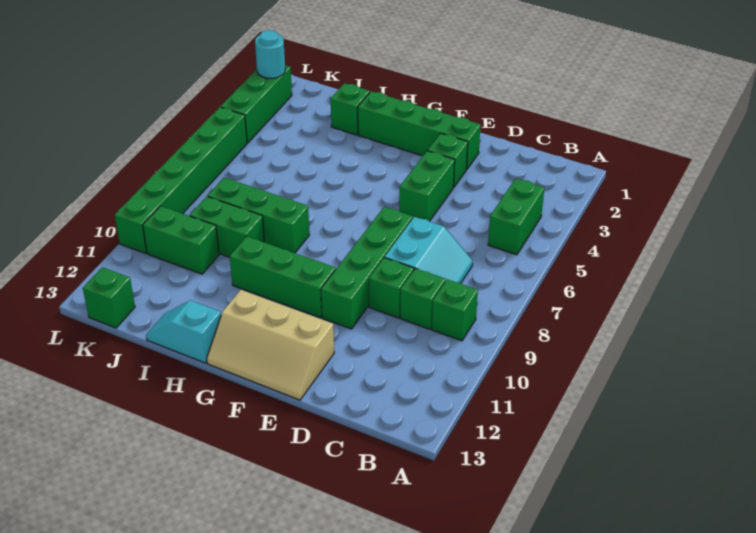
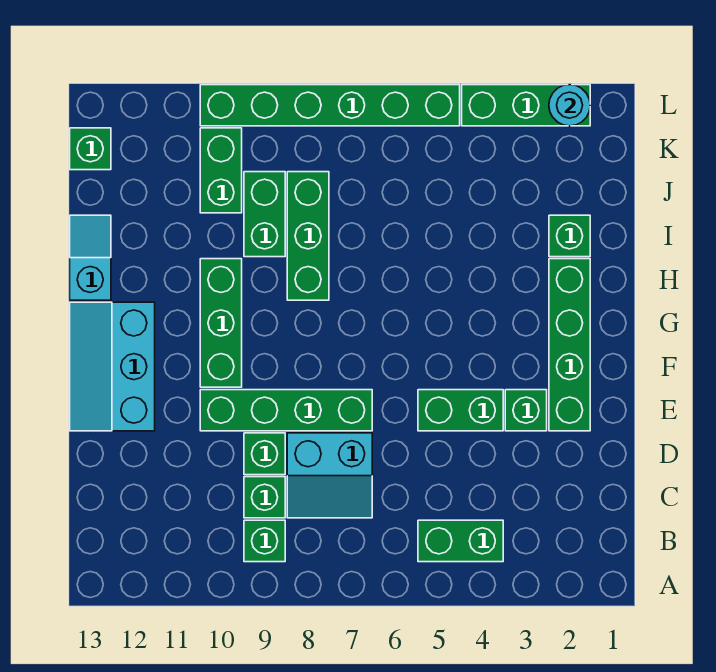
tan slope E12:G13 level 1 top 12 -> cyan slope E12:G13 level 1 top 12

